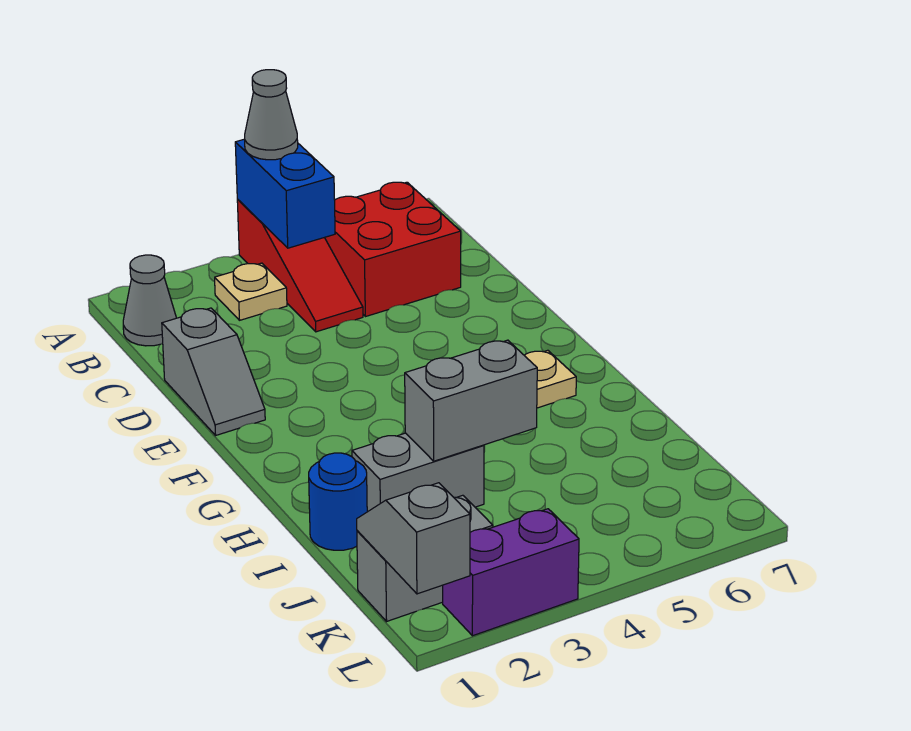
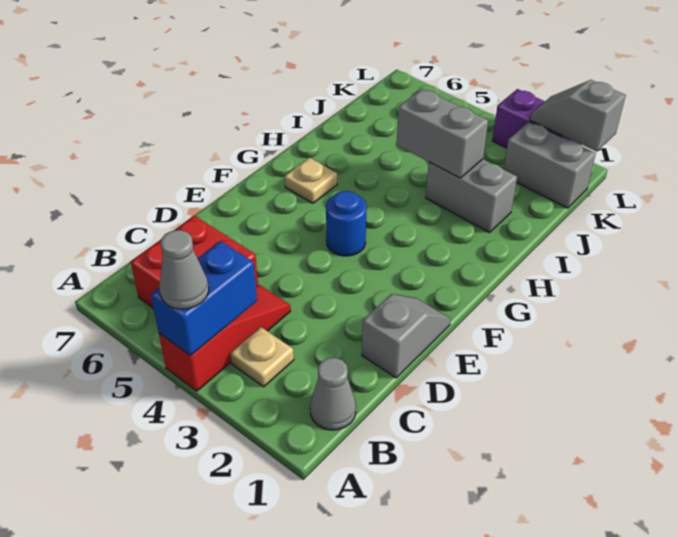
blue round brick I1 level 1 -> blue round brick F4 level 1
grey slope K1:L1 level 2 top L -> grey slope L1:L2 level 2 top 1

